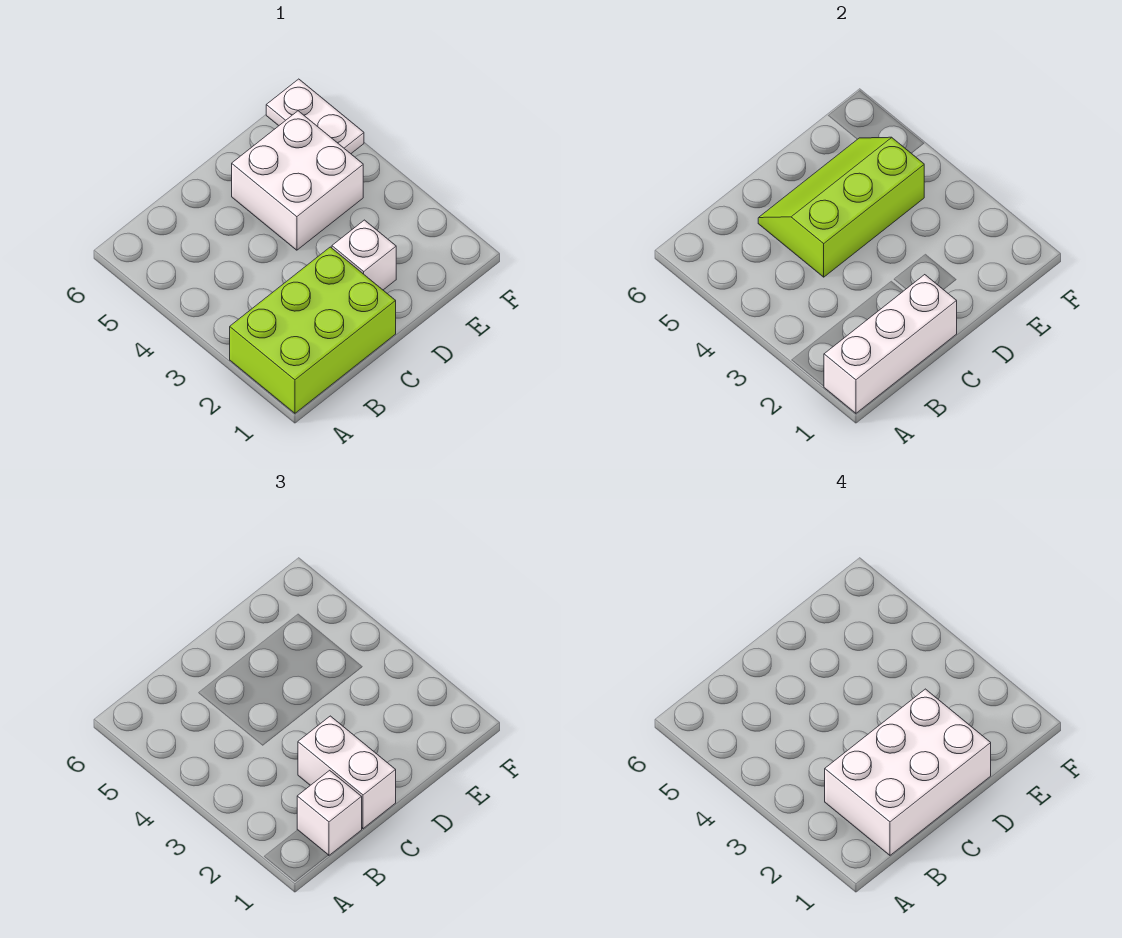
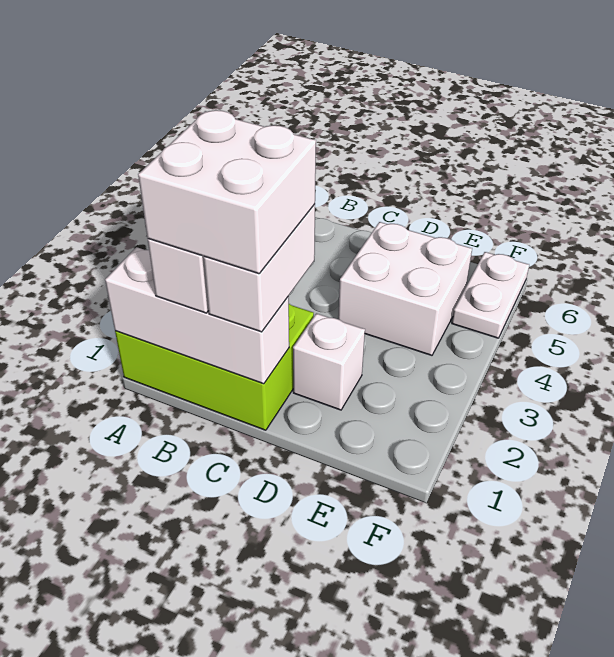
white brick B1:D2 level 4 -> white brick B1:C2 level 4
lime slope C4:E5 level 2 top 4 -> none

